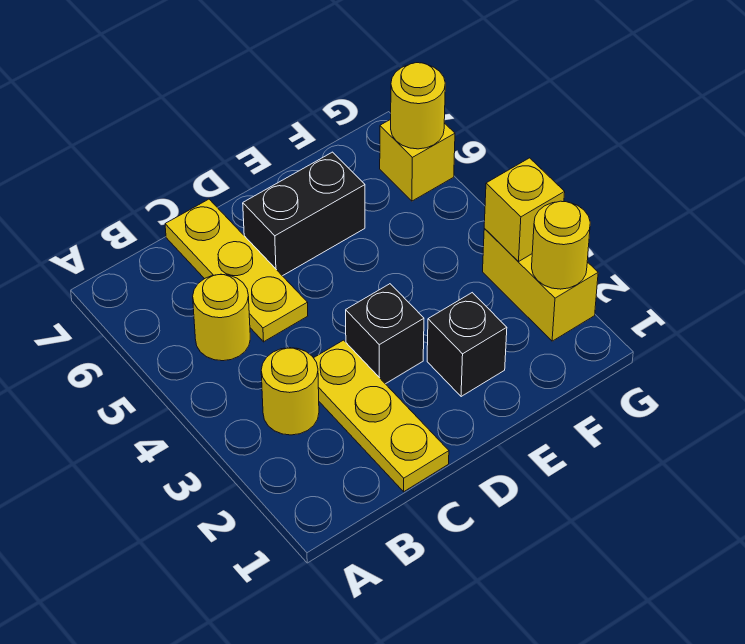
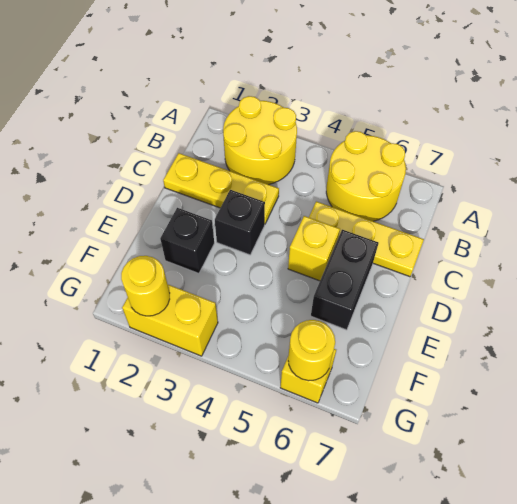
yellow round brick B3 level 1 -> yellow round brick A2:B3 level 1
yellow round brick B5 level 1 -> yellow round brick A5:B6 level 1
yellow brick G3 level 2 -> yellow brick D5 level 1

